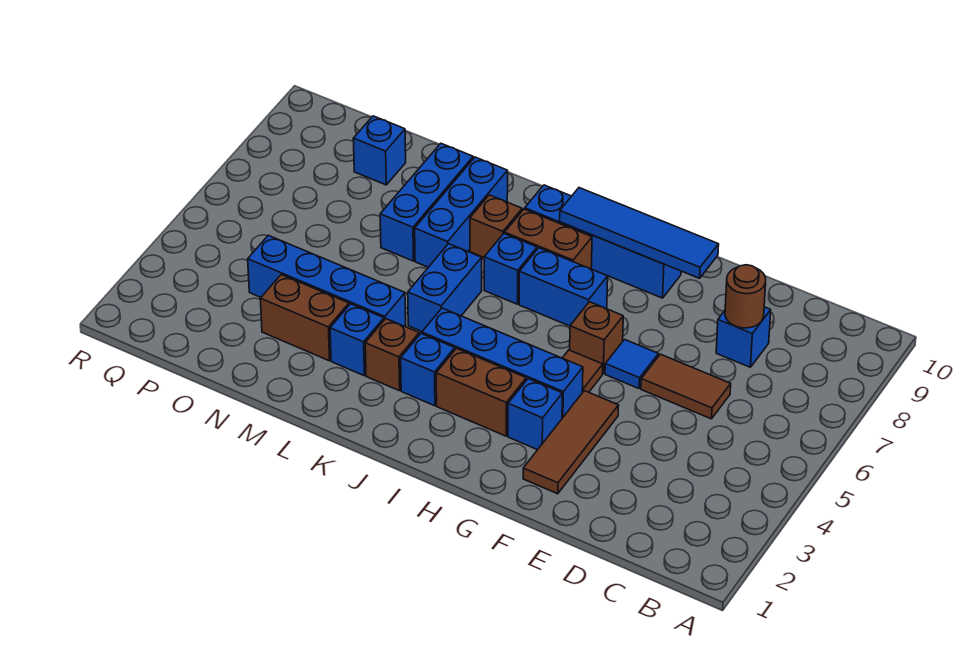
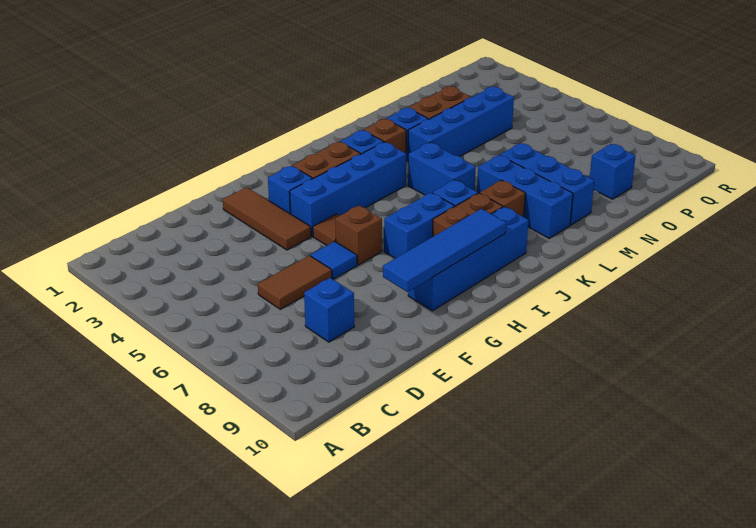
brown round brick D8 level 2 -> none

